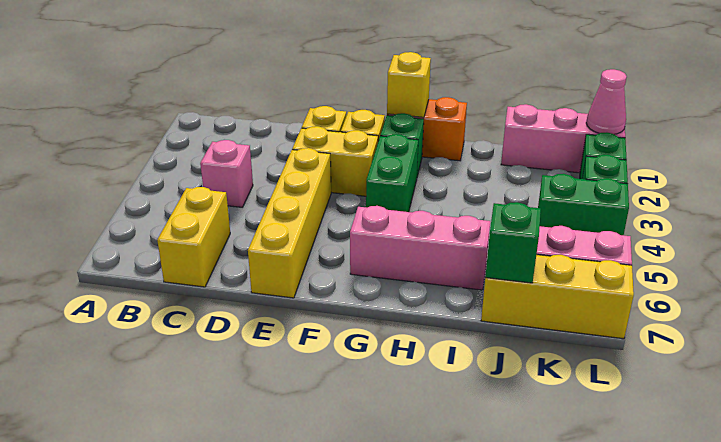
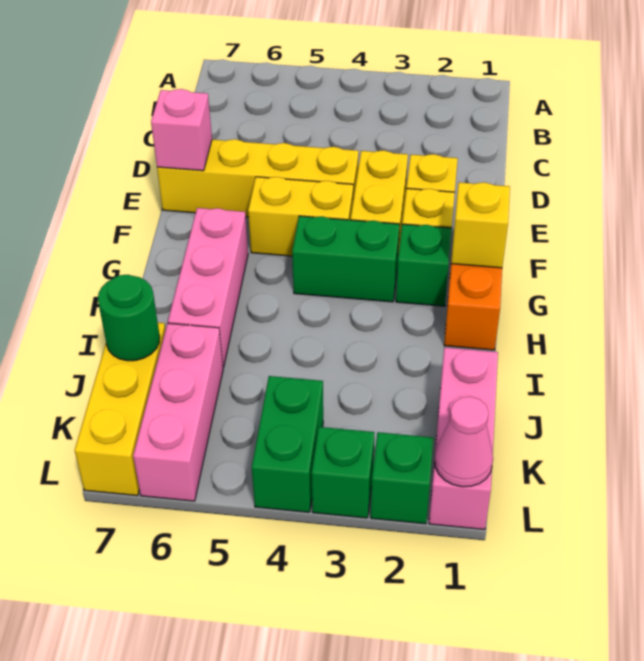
pink brick C4 level 1 -> pink brick E7 level 2
yellow brick C6:C7 level 1 -> yellow brick F4:F5 level 1
green brick J7 level 2 -> green round brick J7 level 2

